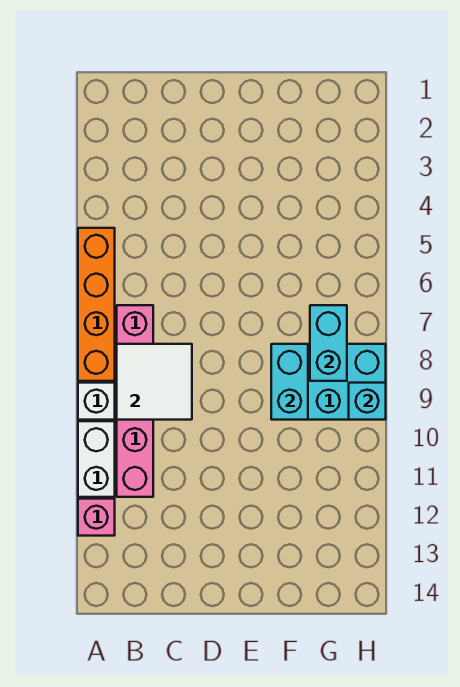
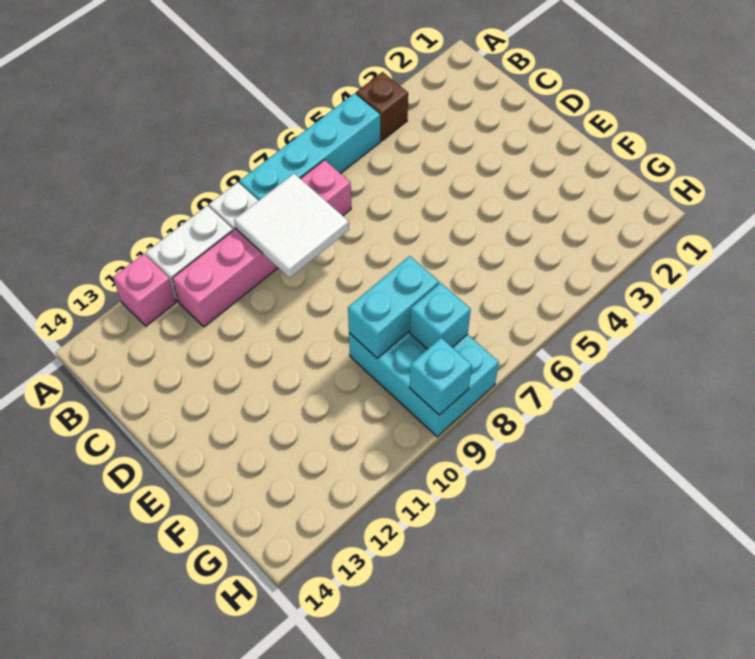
none -> brown brick A4 level 1
orange brick A5:A8 level 1 -> cyan brick A5:A8 level 1
cyan brick G7:G8 level 2 -> cyan brick G8 level 2

